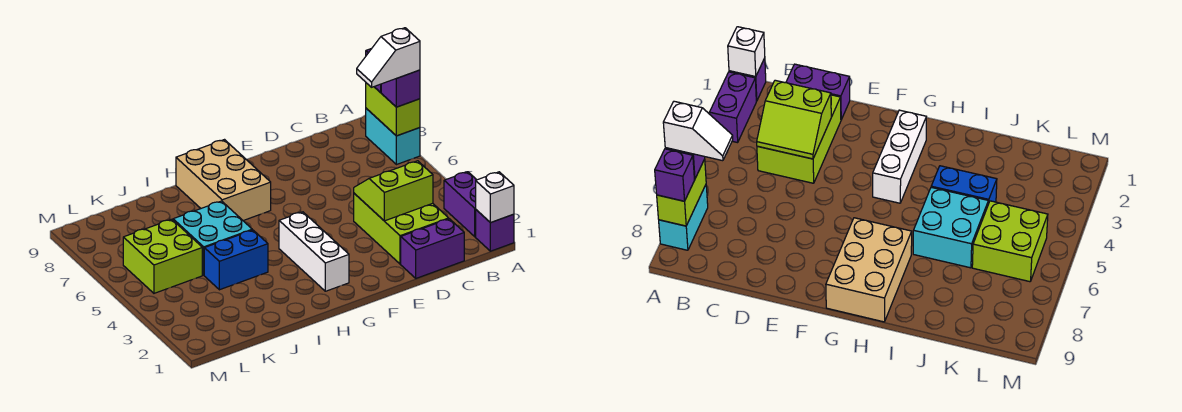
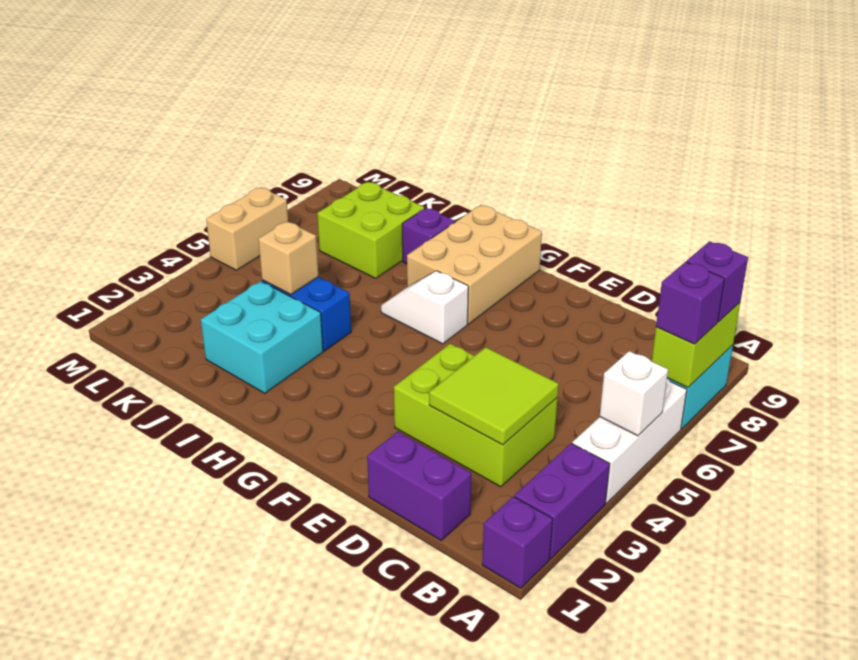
white brick A1 level 2 -> white brick A5 level 2
white slope A7:B7 level 4 top A -> white slope G6:H6 level 1 top G
lime brick C2:D4 level 1 -> lime brick C3:E4 level 1
lime slope C3:D4 level 2 top 3 -> lime tile C3:D4 level 2
white brick G2:G4 level 1 -> white brick A4:A6 level 1
cyan brick I5:J6 level 1 -> cyan brick I2:J3 level 1
none -> purple brick I8 level 1
none -> tan brick J4 level 2
lime brick K5:L6 level 1 -> lime brick J7:K8 level 1
none -> tan brick M5:M6 level 1

